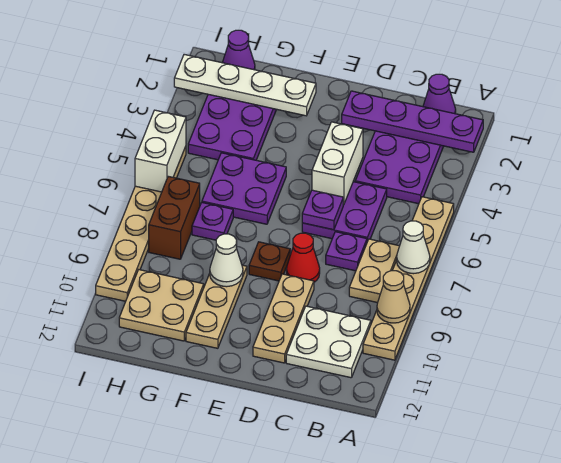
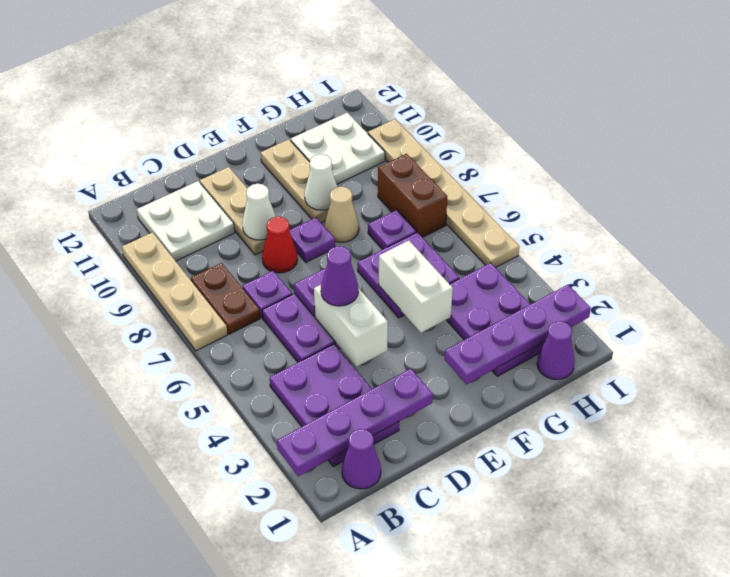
tan plate A5:A10 level 1 -> tan plate A7:A10 level 1
white cone A7 level 2 -> white cone D9 level 2
tan cone A9 level 2 -> tan cone F8 level 1
tan plate B7:B8 level 1 -> brown plate B7:B8 level 1
none -> purple cone D5 level 3
brown plate E8 level 1 -> purple plate E8 level 1
white plate F2:I2 level 2 -> purple plate F2:I2 level 2
tan plate G10:H11 level 1 -> white plate G10:H11 level 1
white brick I5:I6 level 2 -> white brick F4:F5 level 2

